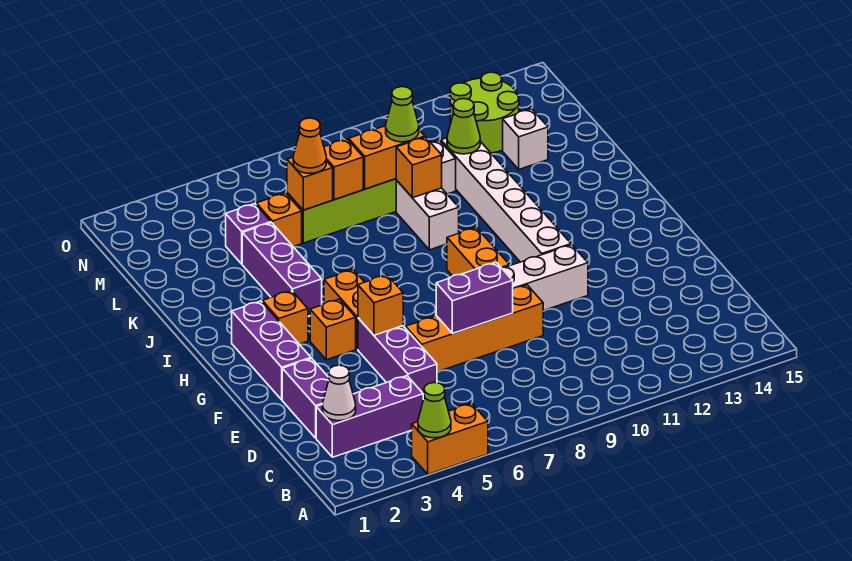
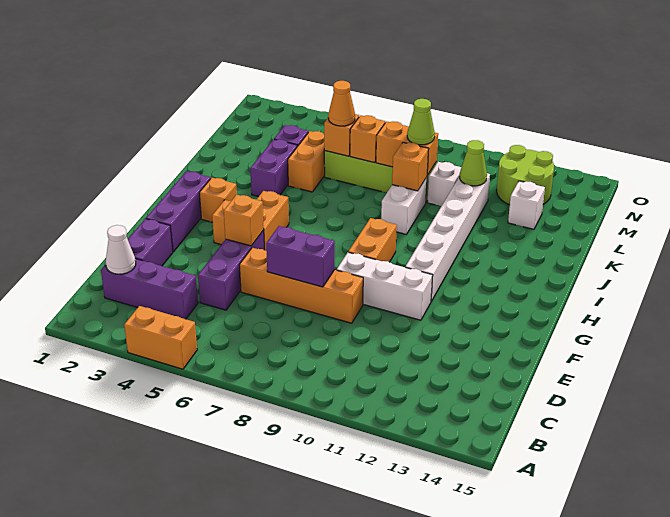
lime cone A4 level 2 -> none
purple brick I4:K4 level 1 -> purple brick J4:K4 level 1
orange brick L5 level 1 -> orange brick K5:L5 level 1

